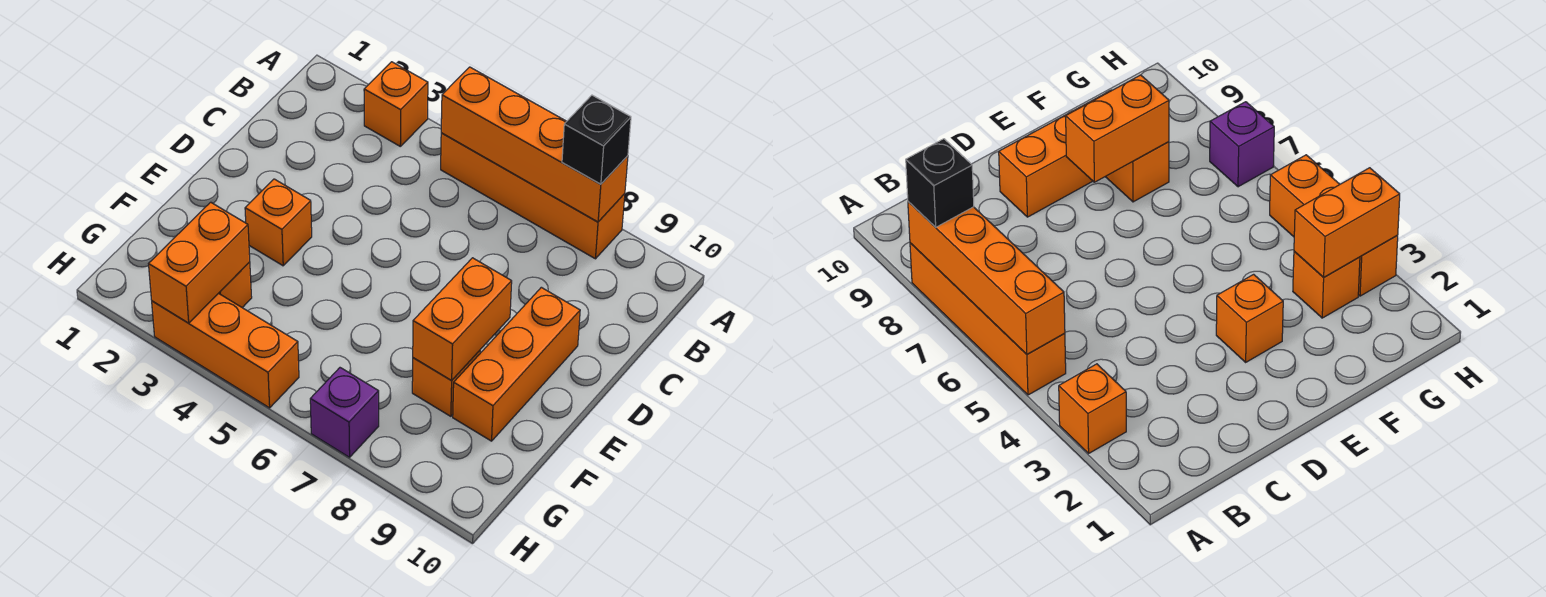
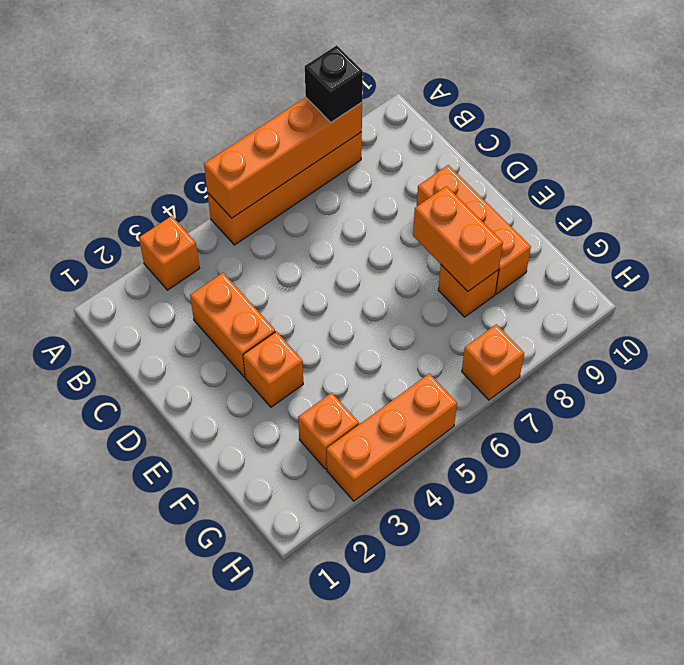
orange brick G3:H3 level 2 -> orange brick C3:D3 level 1
purple brick H7 level 1 -> orange brick H7 level 1

